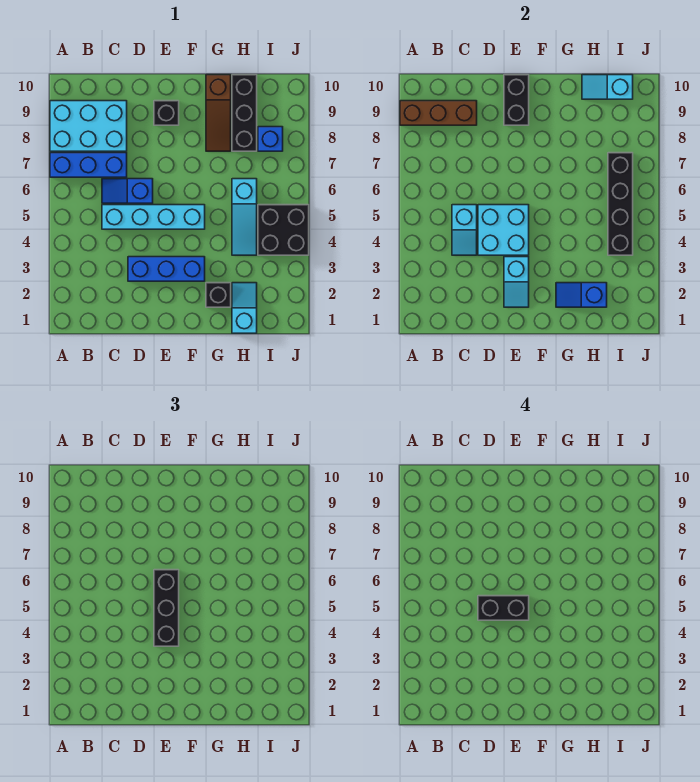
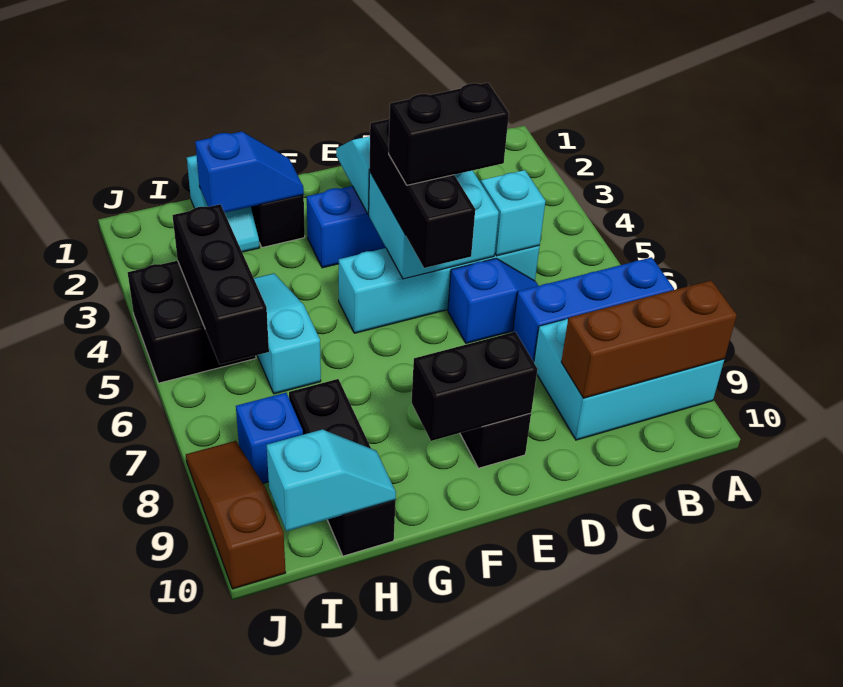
black brick E9:E10 level 2 -> black brick E9:F9 level 2
brown slope G8:G10 level 1 top 10 -> brown slope J8:J10 level 1 top 10
black brick I4:I7 level 2 -> black brick I4:I6 level 2

